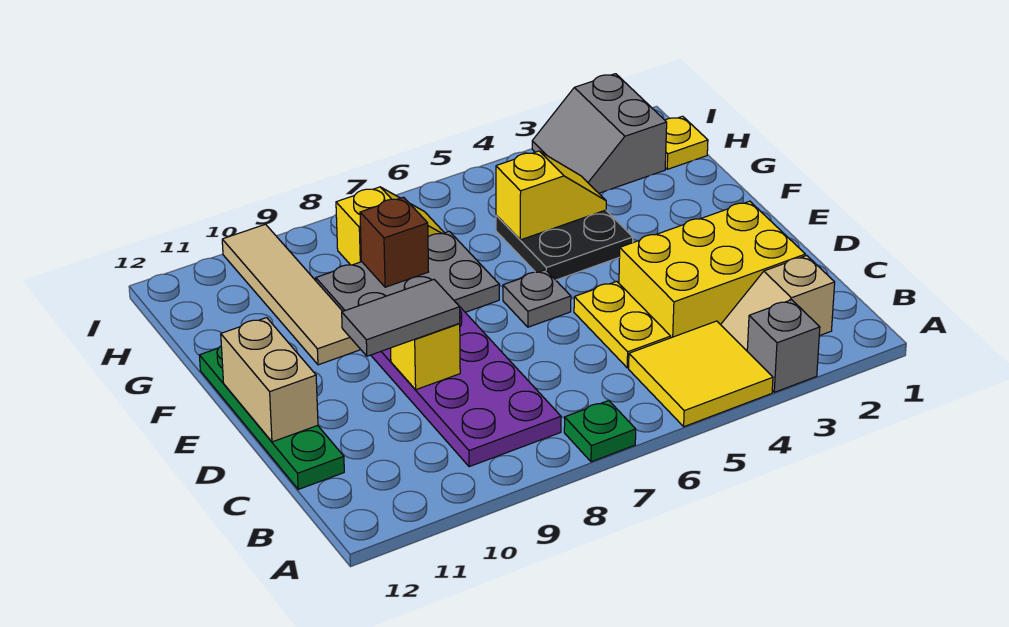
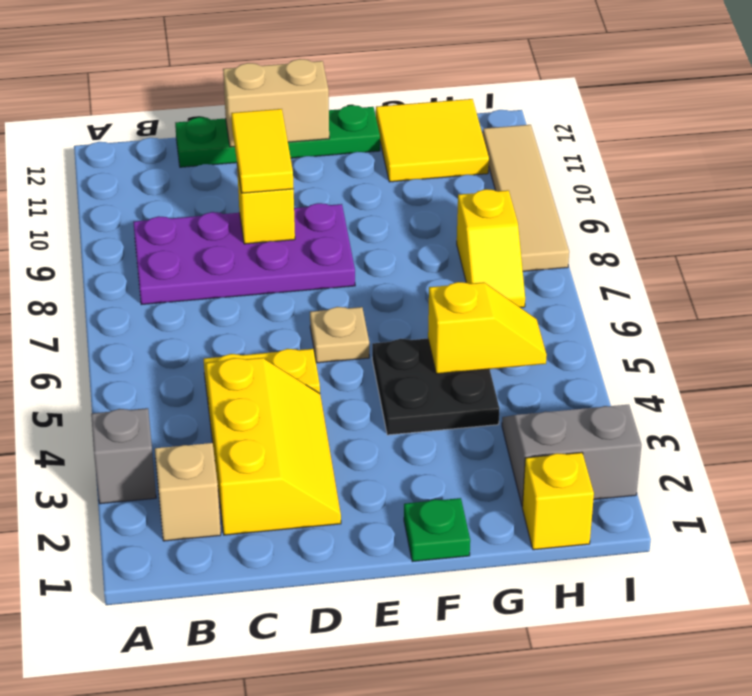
yellow tile A4:B5 level 1 -> yellow tile G11:H12 level 1
green plate A7 level 1 -> green plate F1 level 1
yellow brick C2:D4 level 1 -> yellow slope C2:D4 level 1 top C
grey tile D9:D10 level 3 -> yellow tile D9:D10 level 3
grey plate E6 level 1 -> tan plate E6 level 1
grey plate F7:G9 level 1 -> none
tan tile F10:I10 level 1 -> tan tile I8:I11 level 1
yellow slope G4:G5 level 2 top 5 -> yellow slope G5:H5 level 2 top G
brown brick G8 level 2 -> none
yellow plate H1 level 1 -> yellow brick H1 level 1

